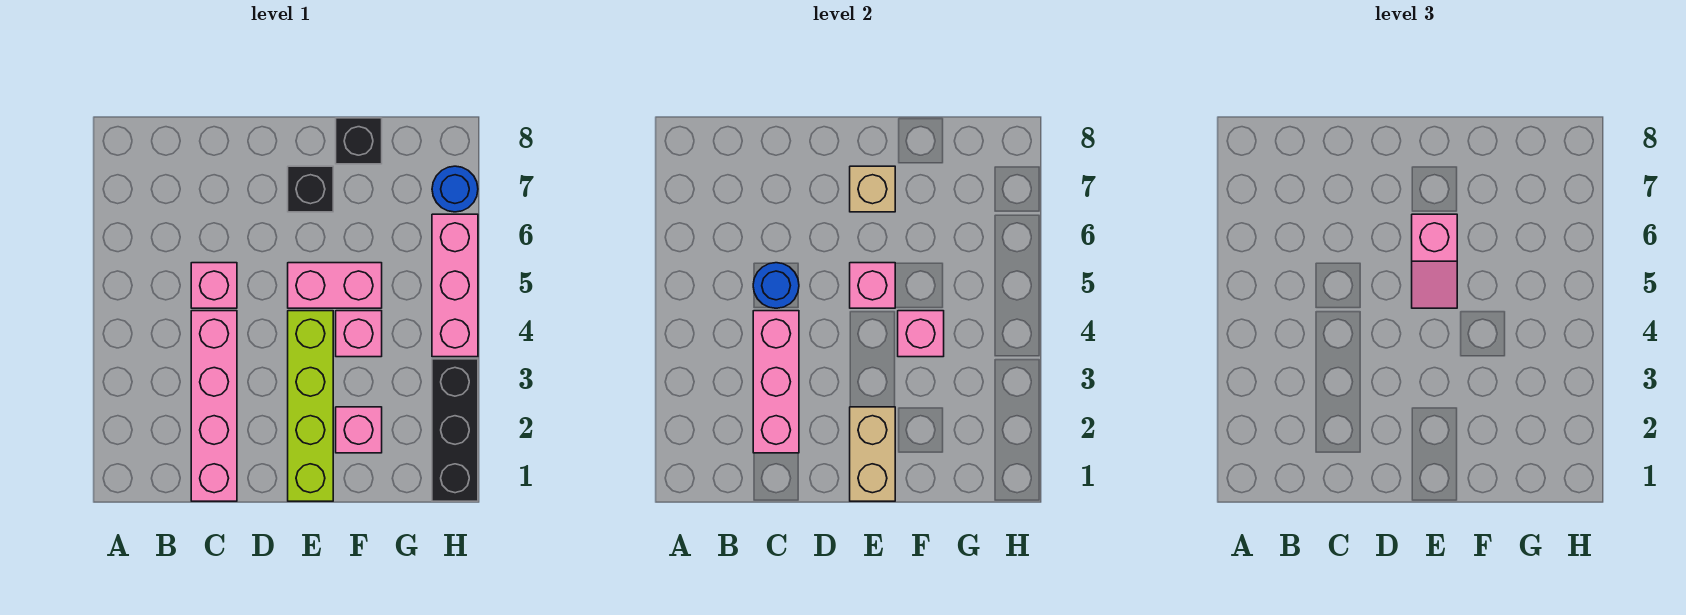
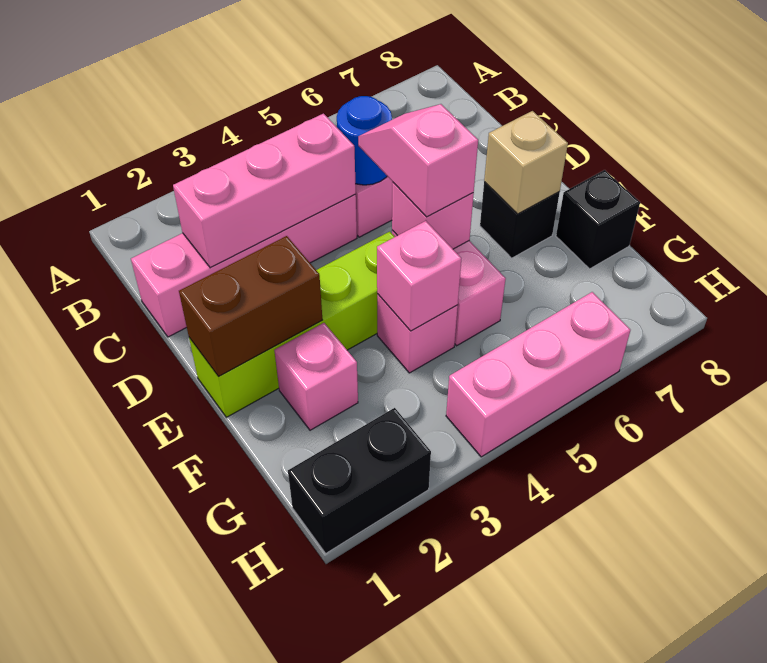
tan brick E1:E2 level 2 -> brown brick E1:E2 level 2
pink slope E5:E6 level 3 top 6 -> pink slope D5:E5 level 3 top E
black brick H1:H3 level 1 -> black brick H1:H2 level 1
blue round brick H7 level 1 -> none

